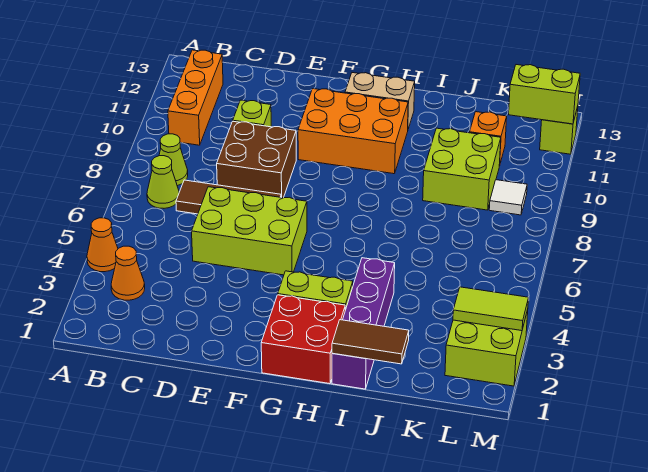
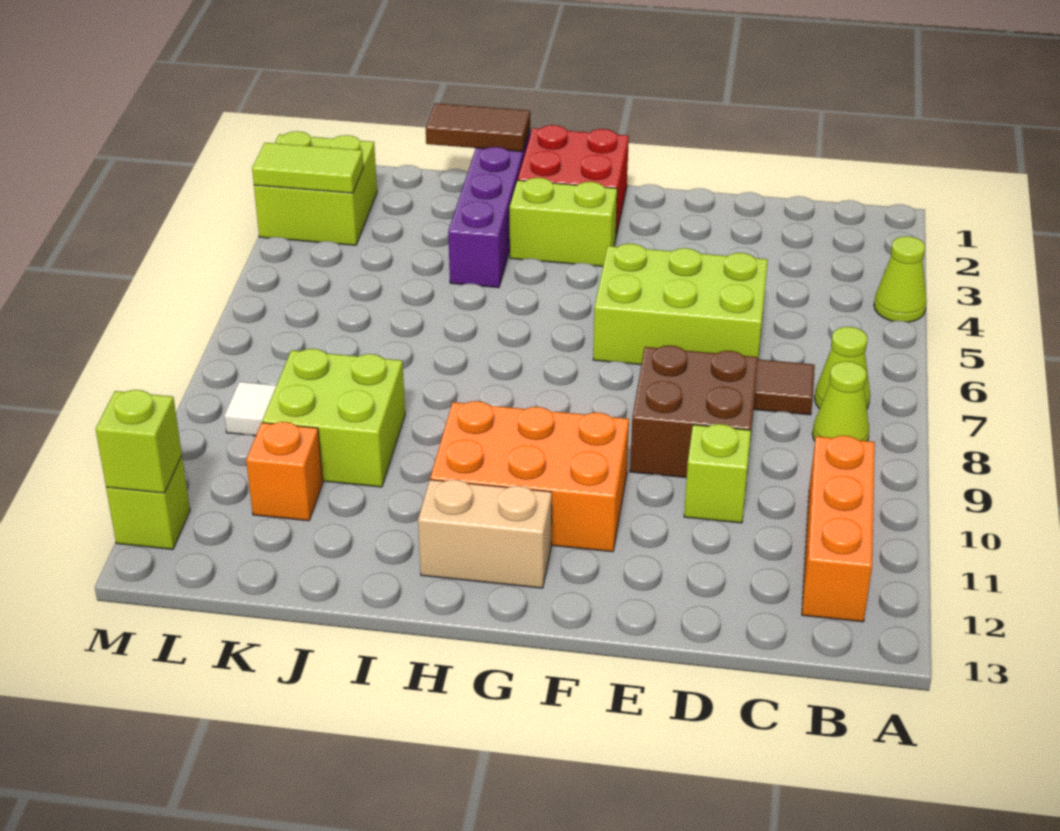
orange cone A4 level 1 -> lime cone A4 level 1
orange cone B3 level 1 -> none
lime brick L12:M12 level 2 -> lime brick M12 level 2

